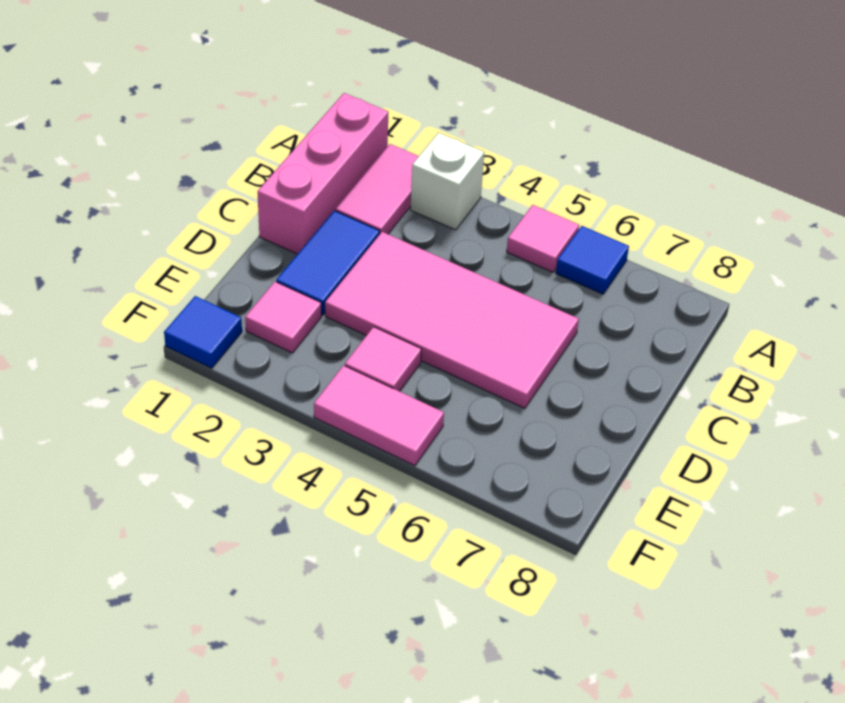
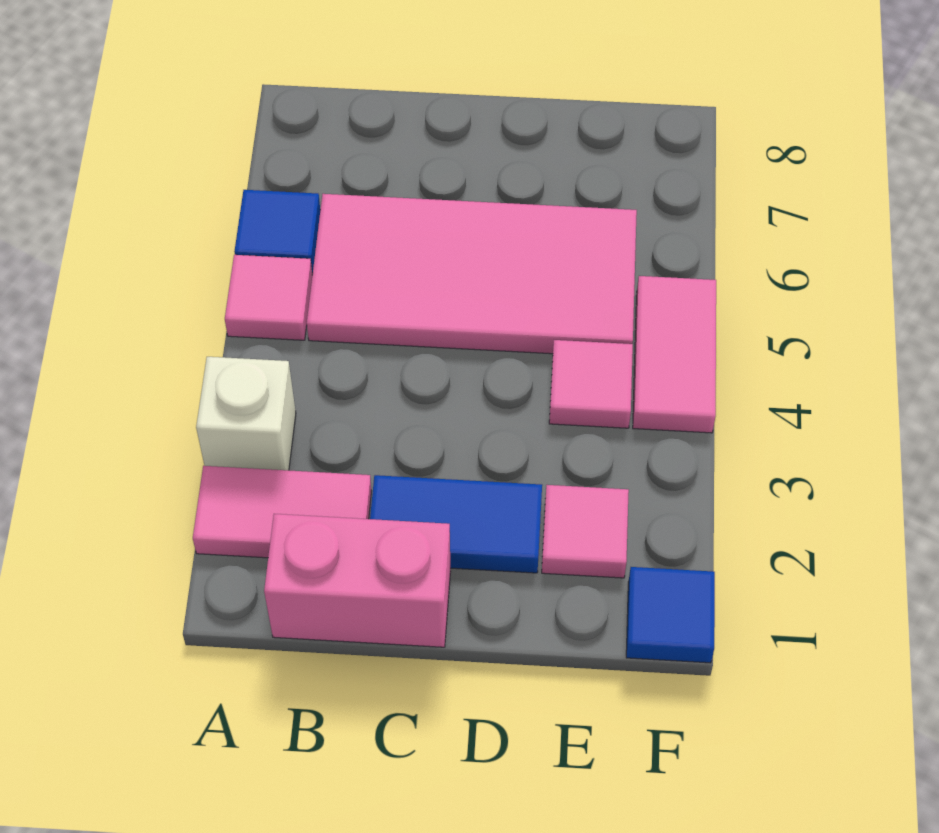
pink brick A1:C1 level 1 -> pink brick B1:C1 level 1
pink tile C3:D6 level 1 -> pink tile B5:E6 level 1

